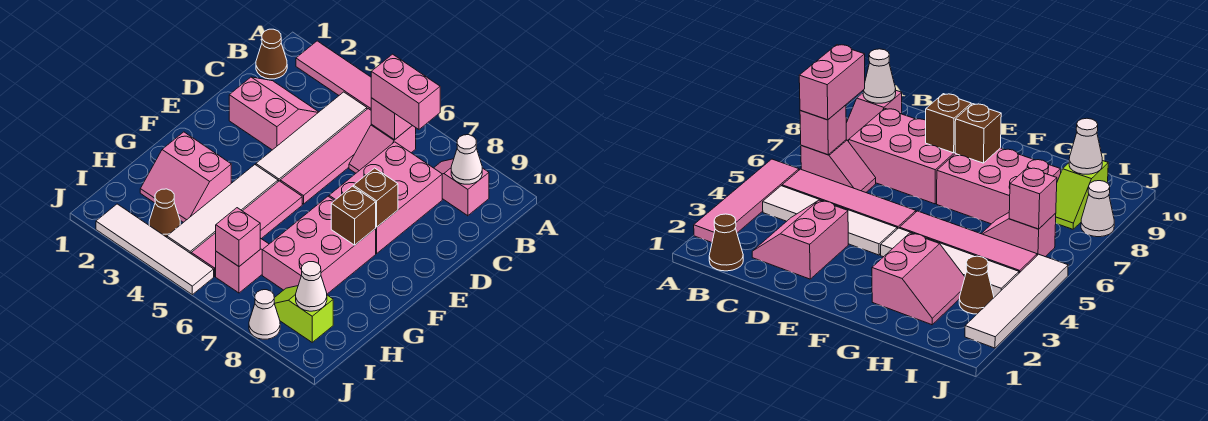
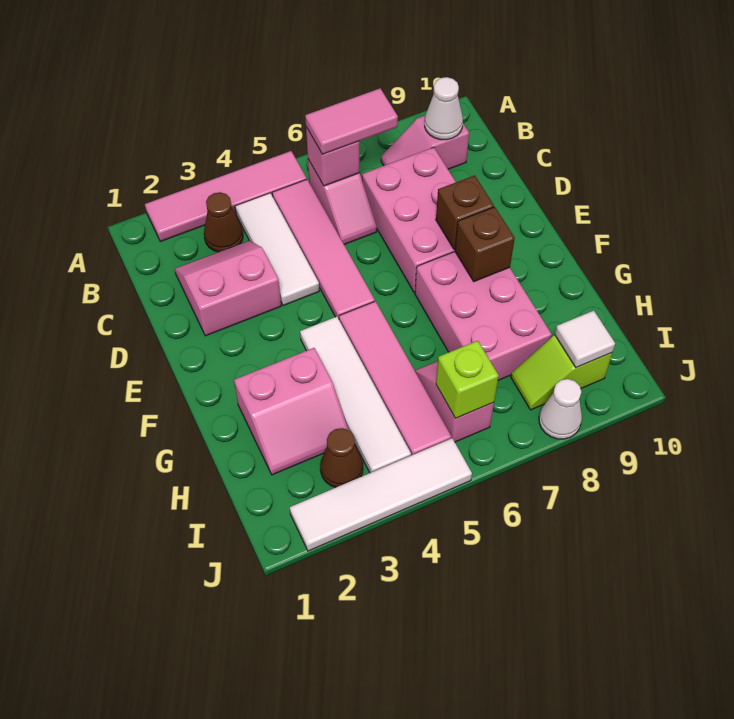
brown cone B1 level 1 -> brown cone B3 level 1
white tile B4:E4 level 1 -> white tile B4:D4 level 1
pink brick B6:B7 level 3 -> pink tile B6:B7 level 3
pink brick I6 level 2 -> lime brick I6 level 2
white cone I9 level 2 -> white tile I9 level 2

